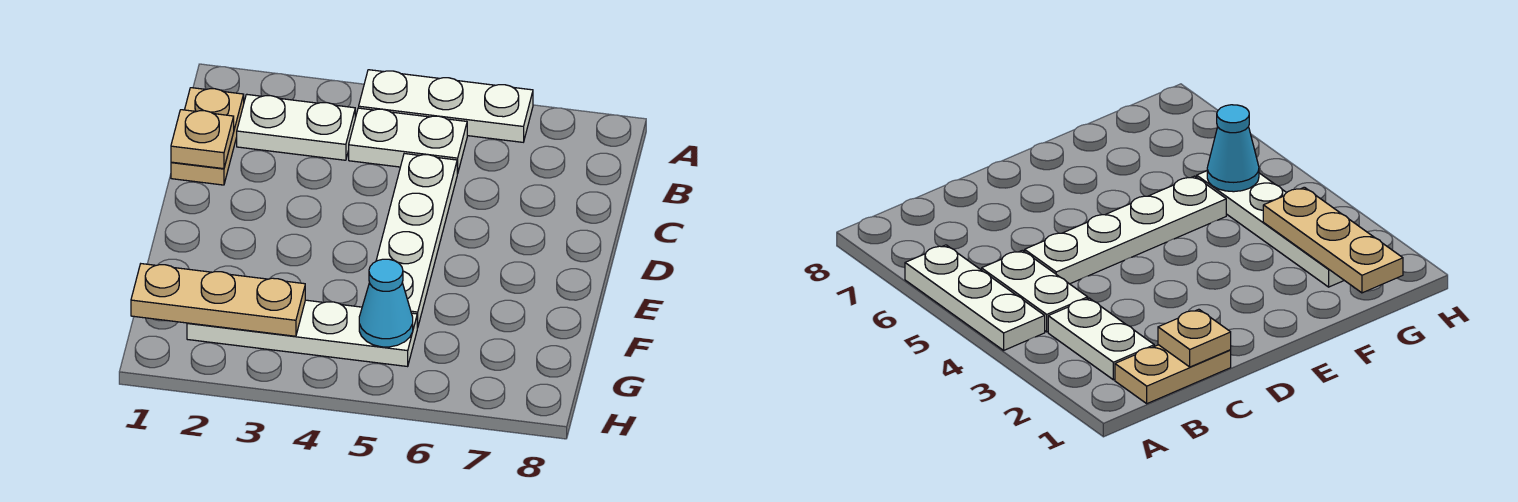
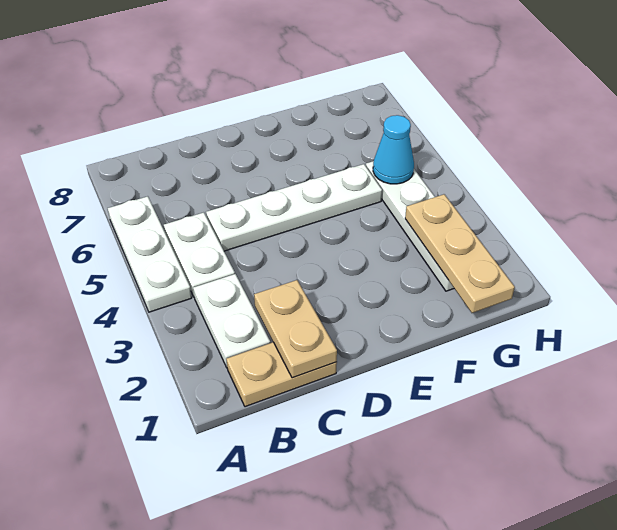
tan plate C1 level 2 -> tan plate C1:C2 level 2

